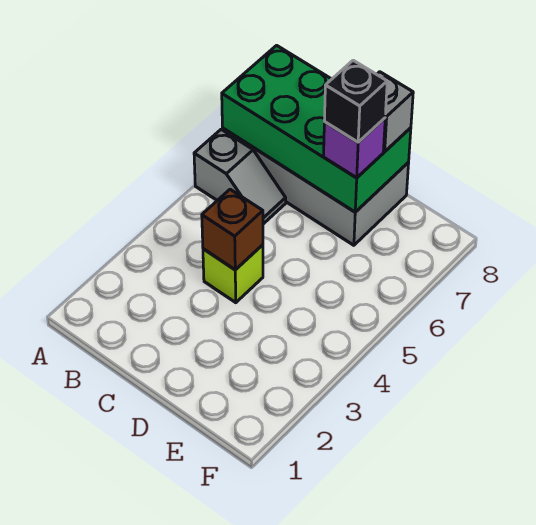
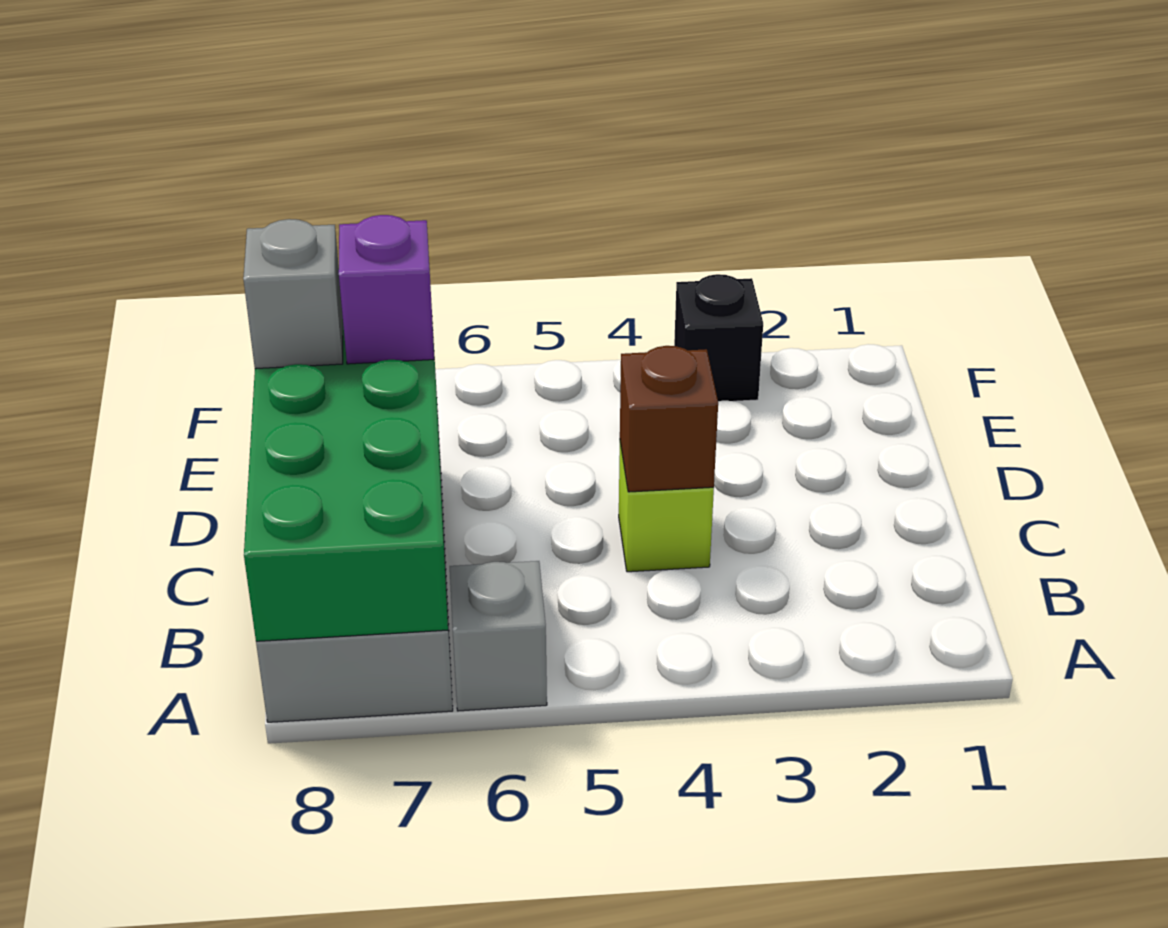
black brick D7 level 4 -> black brick F3 level 1

